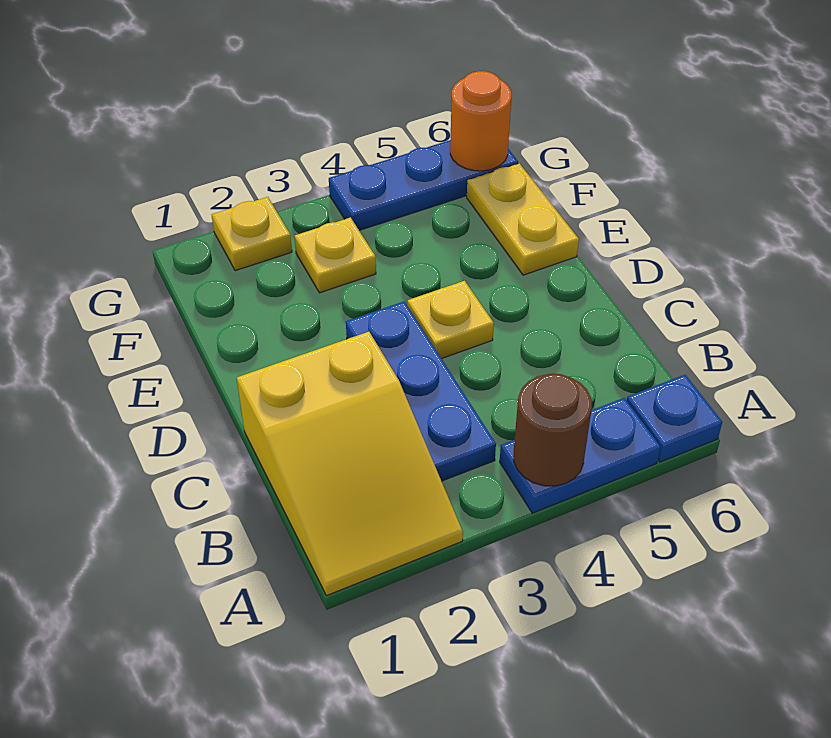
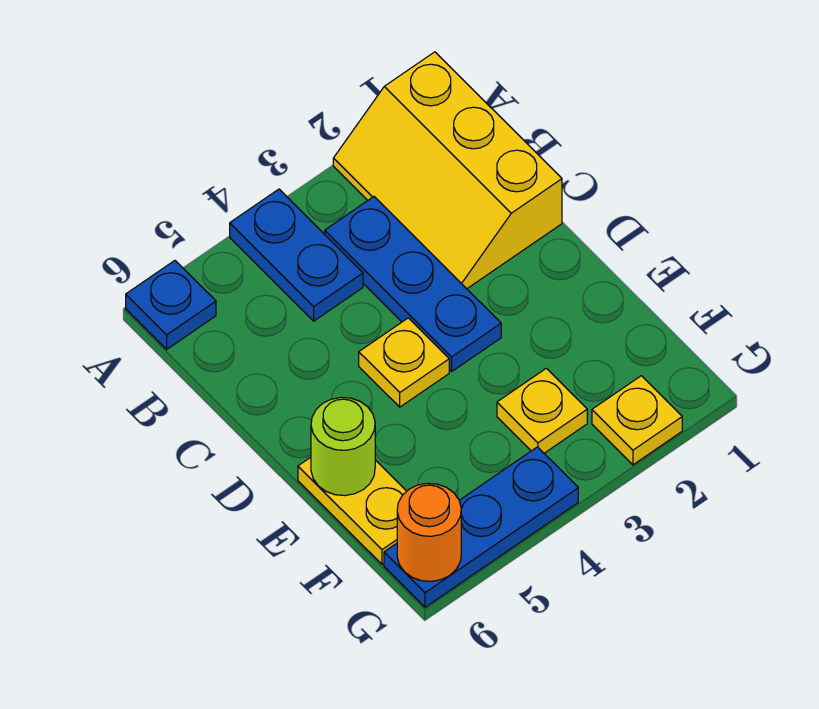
yellow slope A1:C2 level 1 top C -> yellow slope A1:C2 level 1 top 1
blue plate A4:A5 level 1 -> blue plate A4:B4 level 1
brown round brick A4 level 2 -> none
none -> lime round brick E6 level 2

